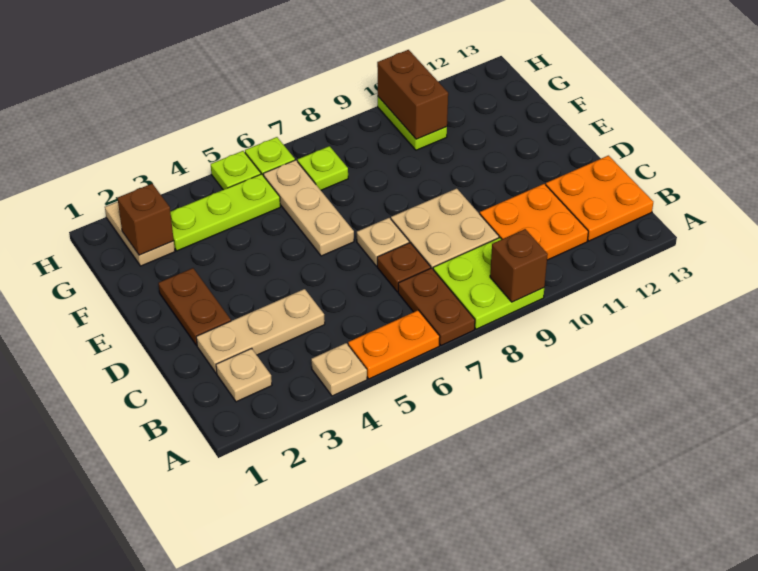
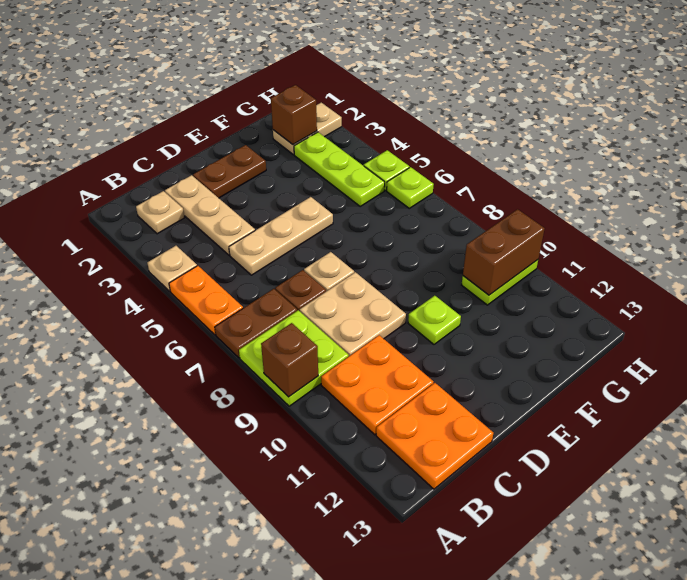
tan plate E6:G6 level 1 -> tan plate C5:E5 level 1
lime plate G7 level 1 -> lime plate E10 level 1

